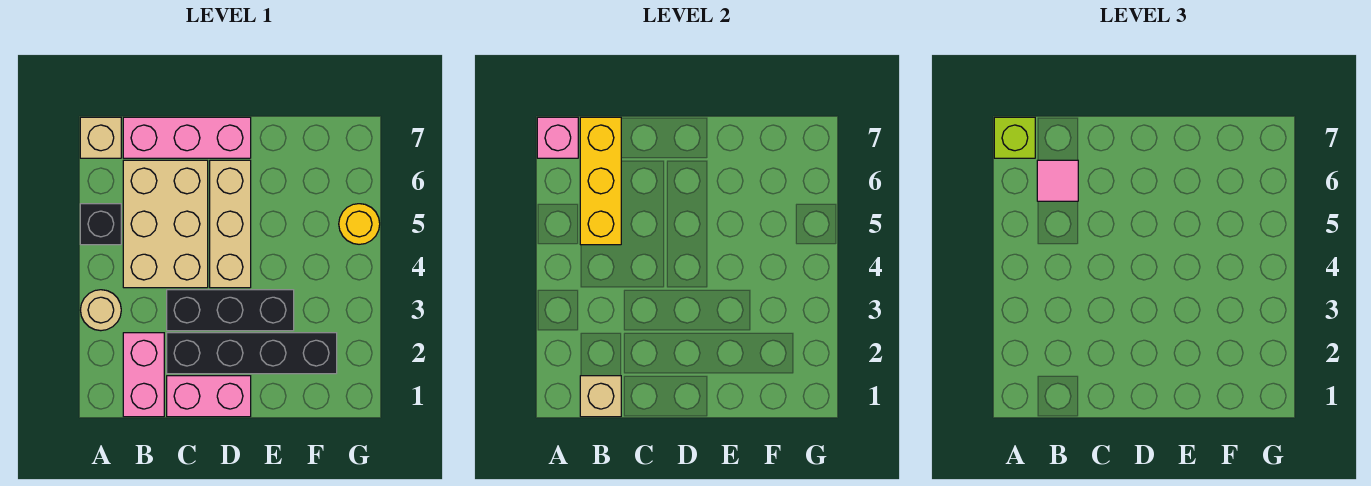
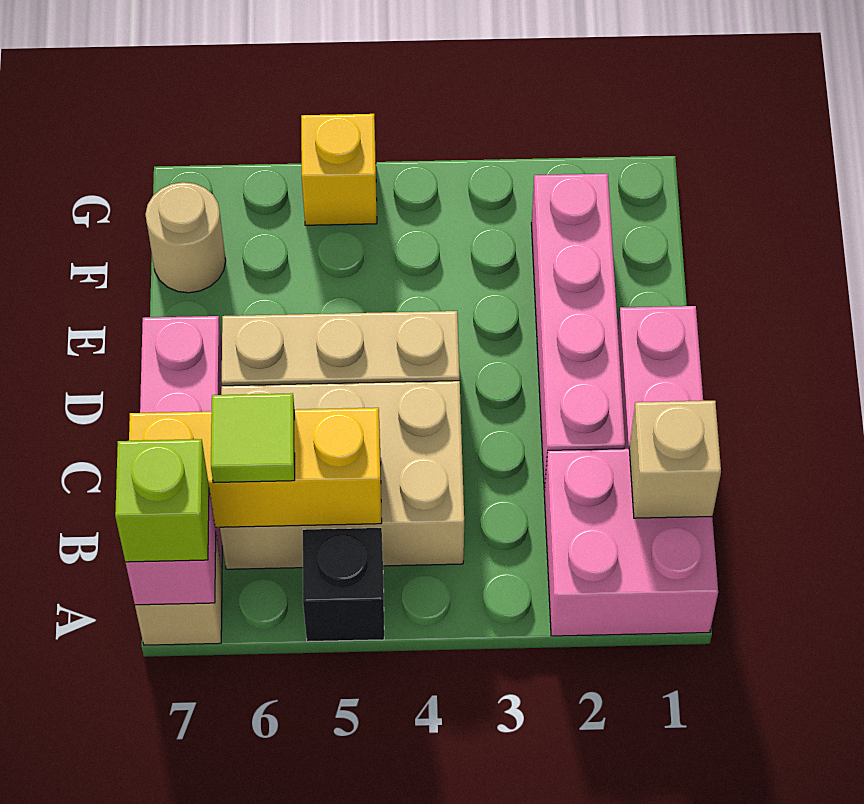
tan round brick A3 level 1 -> tan round brick F7 level 1
pink brick B1:B2 level 1 -> pink brick A1:B2 level 1
pink tile B6 level 3 -> lime tile B6 level 3
black brick C2:F2 level 1 -> pink brick C2:F2 level 1
black brick C3:E3 level 1 -> none
yellow round brick G5 level 1 -> yellow brick G5 level 1

